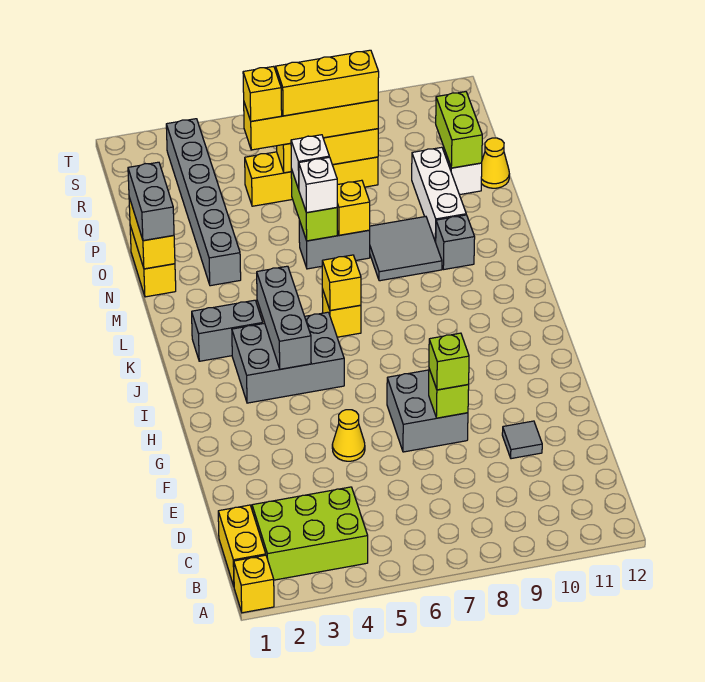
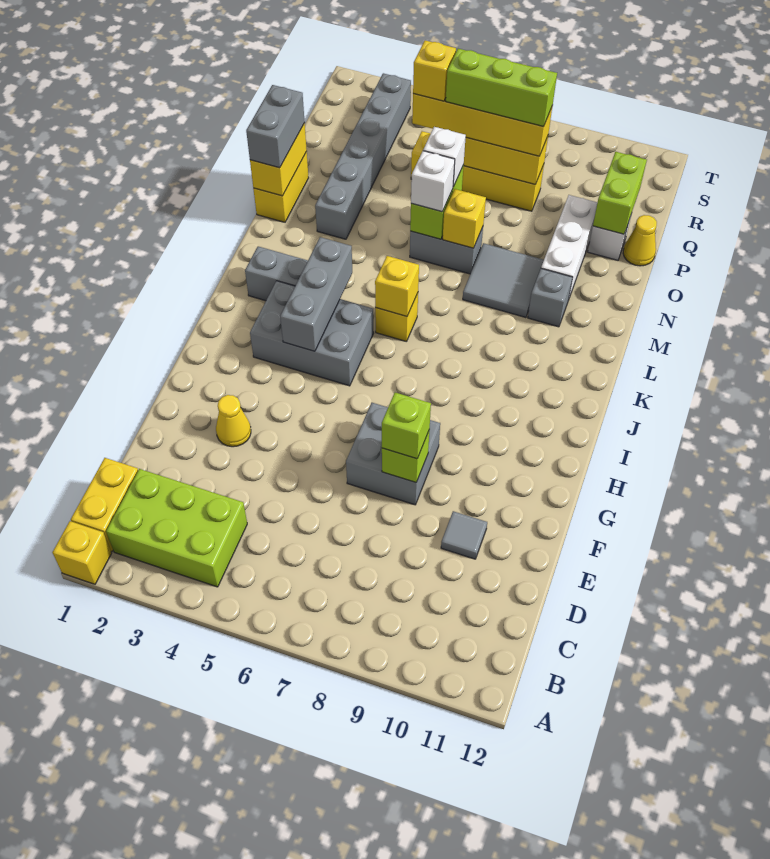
yellow cone F5 level 1 -> yellow cone F3 level 1
yellow brick Q6:Q8 level 4 -> lime brick Q6:Q8 level 4

